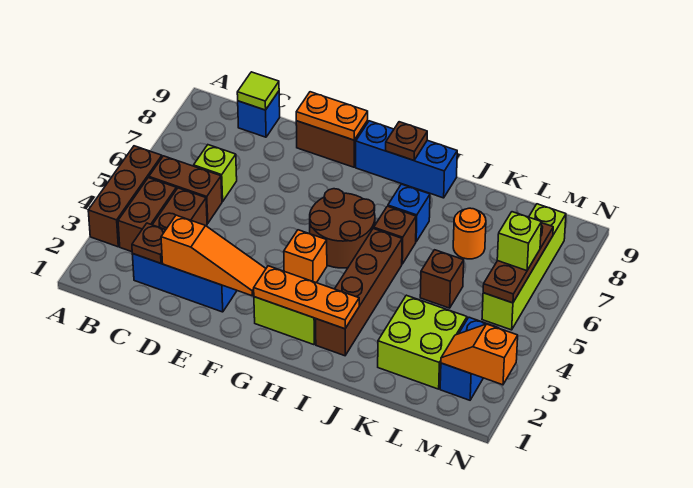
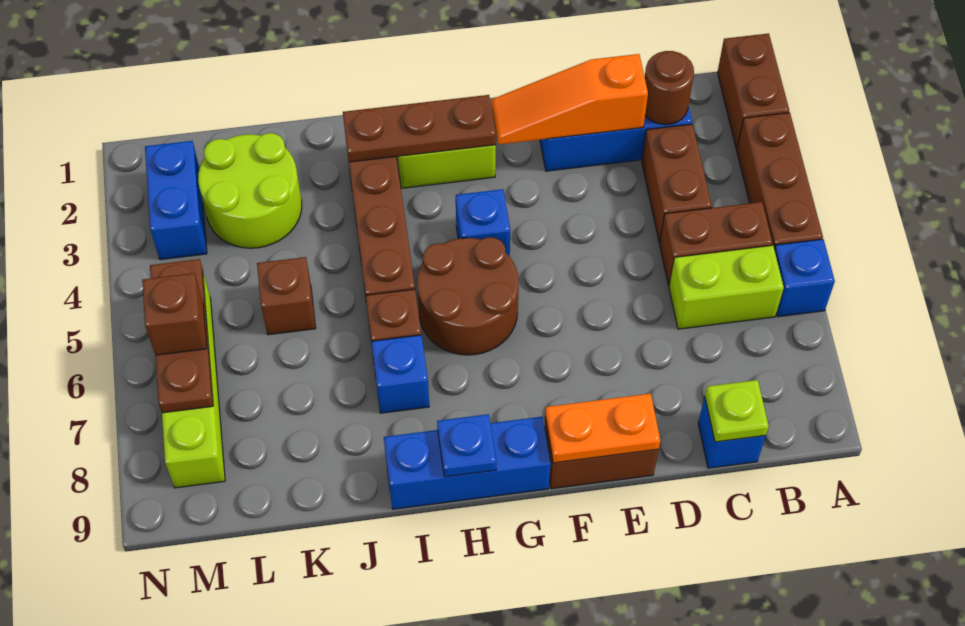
none -> blue brick A6 level 1
brown brick B3:B4 level 1 -> brown brick A1:A2 level 1
brown plate C2 level 2 -> brown round brick C2 level 2
lime brick C6 level 1 -> lime brick B6:C6 level 1
lime tile C9 level 2 -> lime plate C9 level 2
orange plate G2:I2 level 2 -> brown plate G2:I2 level 2
orange brick G4 level 1 -> blue brick G4 level 1
brown plate H9 level 2 -> blue plate H9 level 2
lime brick K2:L3 level 1 -> lime round brick K2:L3 level 1
orange round brick K7 level 1 -> none
orange slope M2:N2 level 2 top N -> none
lime brick M6 level 3 -> brown brick M6 level 3

